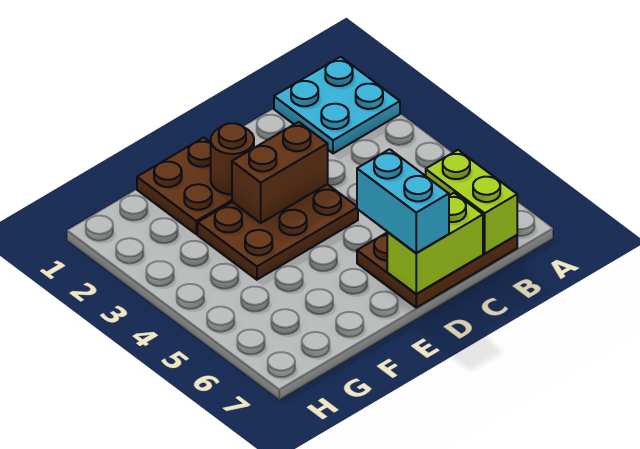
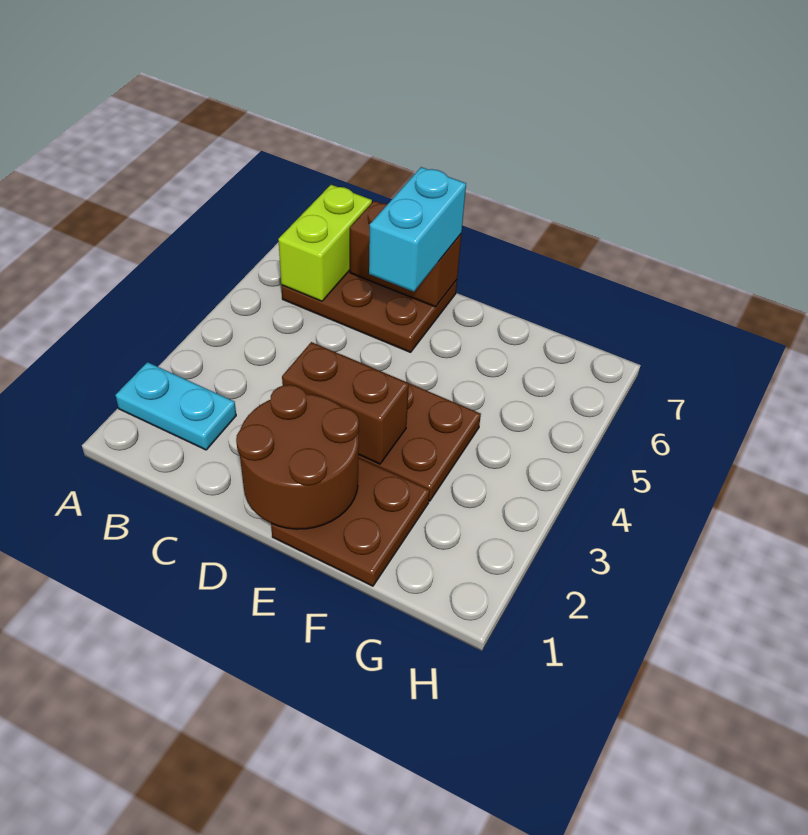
cyan plate A1:B2 level 1 -> cyan plate A2:B2 level 1
lime brick C7:D7 level 2 -> brown brick C7:D7 level 2
brown round brick E2 level 2 -> brown round brick D1:E2 level 2

